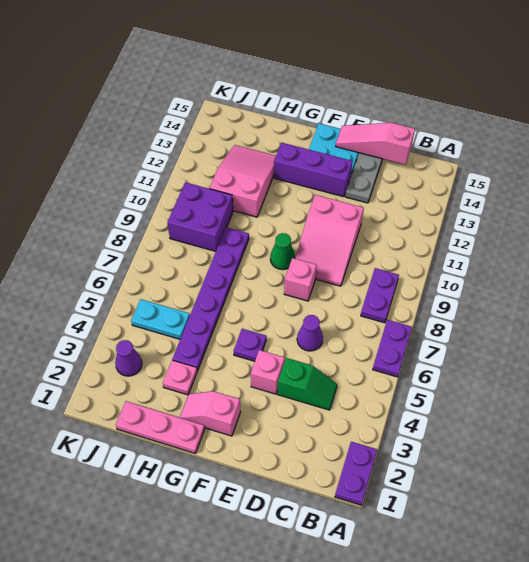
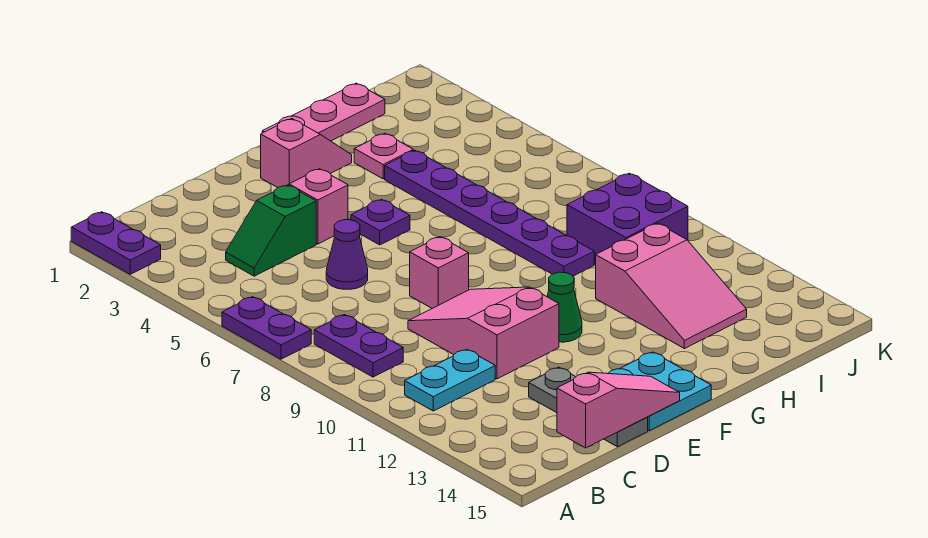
purple brick E13:G13 level 1 -> none
green cone F9 level 1 -> green cone F11 level 1
cyan plate I5:J5 level 1 -> cyan plate B11:C11 level 1
purple cone J3 level 1 -> none

